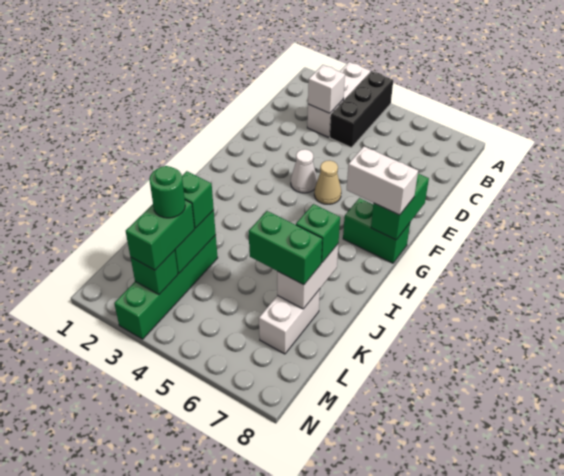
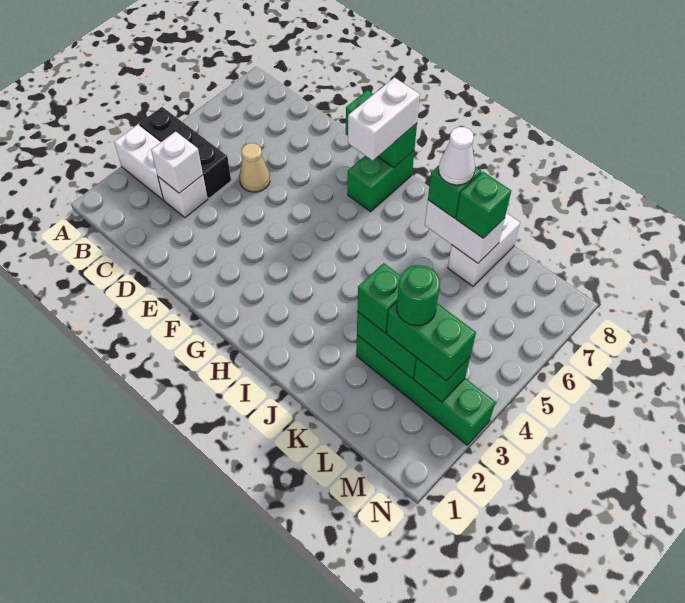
white cone F4 level 1 -> white cone J7 level 4
tan cone F5 level 1 -> tan cone D5 level 1
green brick K6:K7 level 3 -> green brick K7 level 3
white brick K7:L7 level 1 -> white brick K7:K8 level 1

